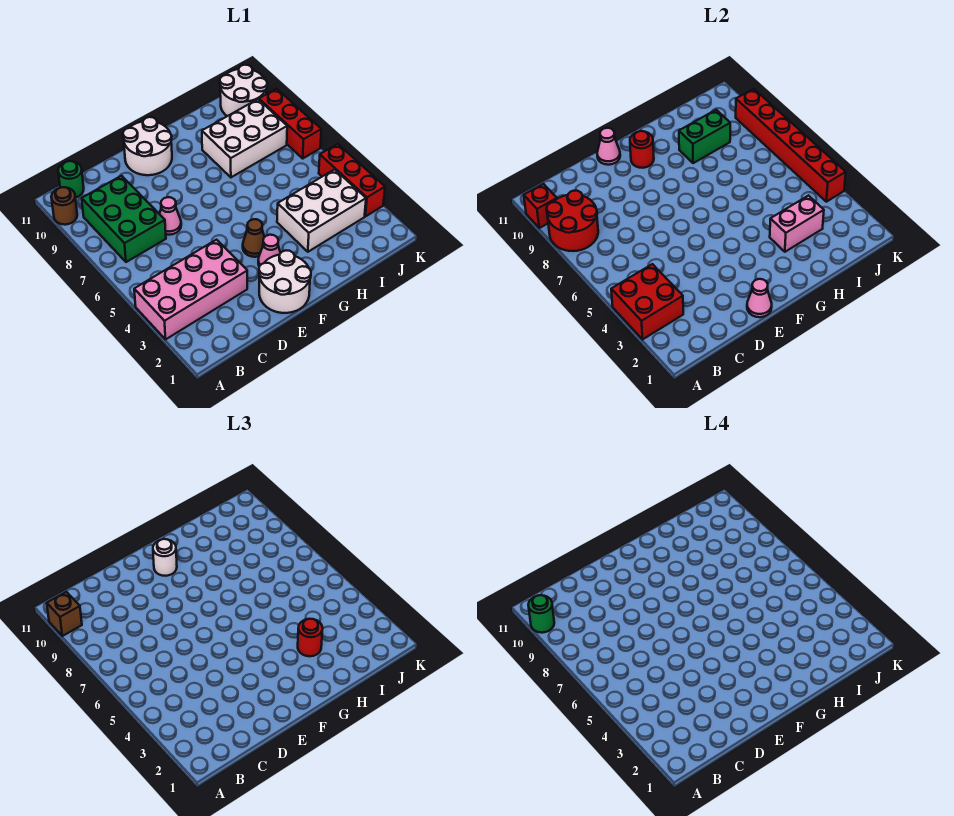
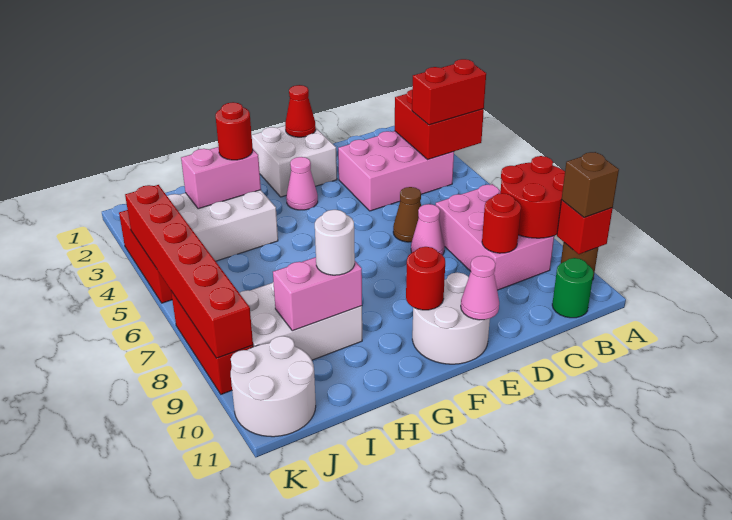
pink brick A3:D4 level 1 -> pink brick B3:D4 level 1
none -> red brick A4:B4 level 3
green round brick A10 level 4 -> none
green brick B7:C9 level 1 -> pink brick B7:C9 level 1
none -> red round brick C9 level 2
white round brick E1:F2 level 1 -> white brick E1:F2 level 1
pink cone E1 level 2 -> red cone E1 level 2
brown cone F4 level 1 -> brown cone D6 level 1
white round brick F10 level 3 -> white round brick H9 level 3
green brick H9:I9 level 2 -> pink brick H9:I9 level 2

